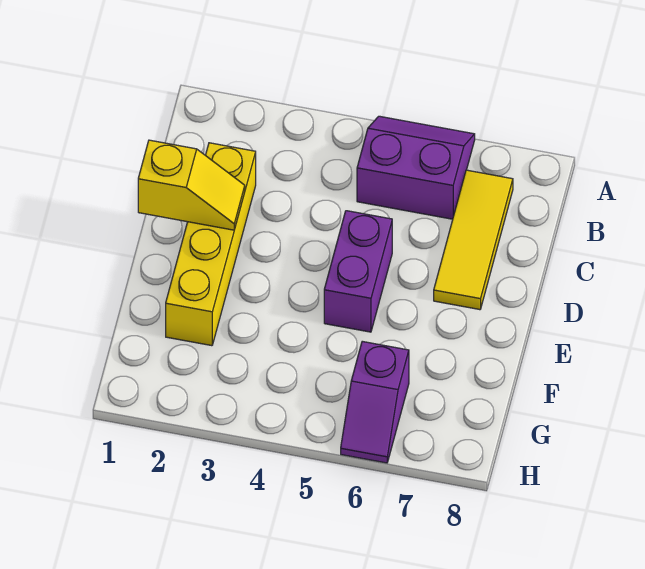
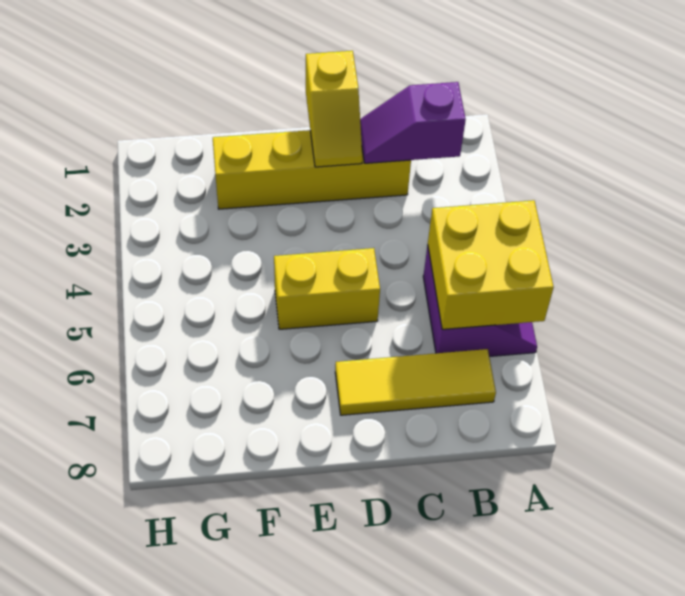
none -> yellow brick A5:B6 level 2
purple brick D5:E5 level 1 -> yellow brick D5:E5 level 1
purple slope G6:H6 level 1 top G -> purple slope B2:C2 level 2 top B

